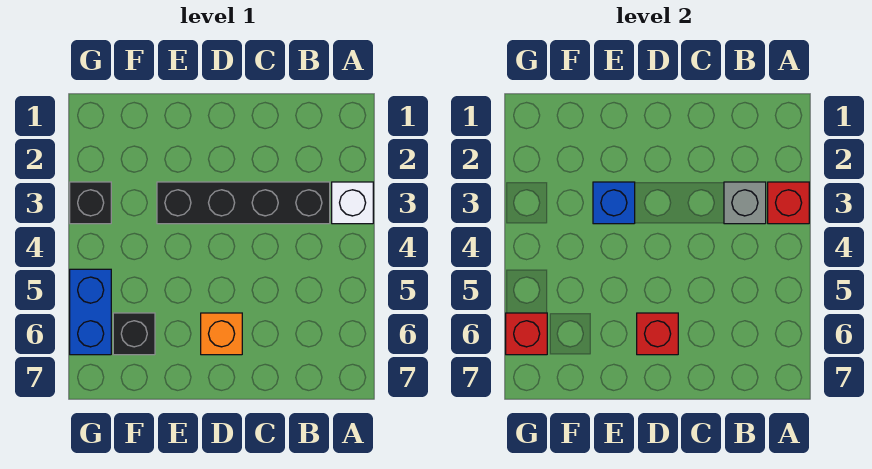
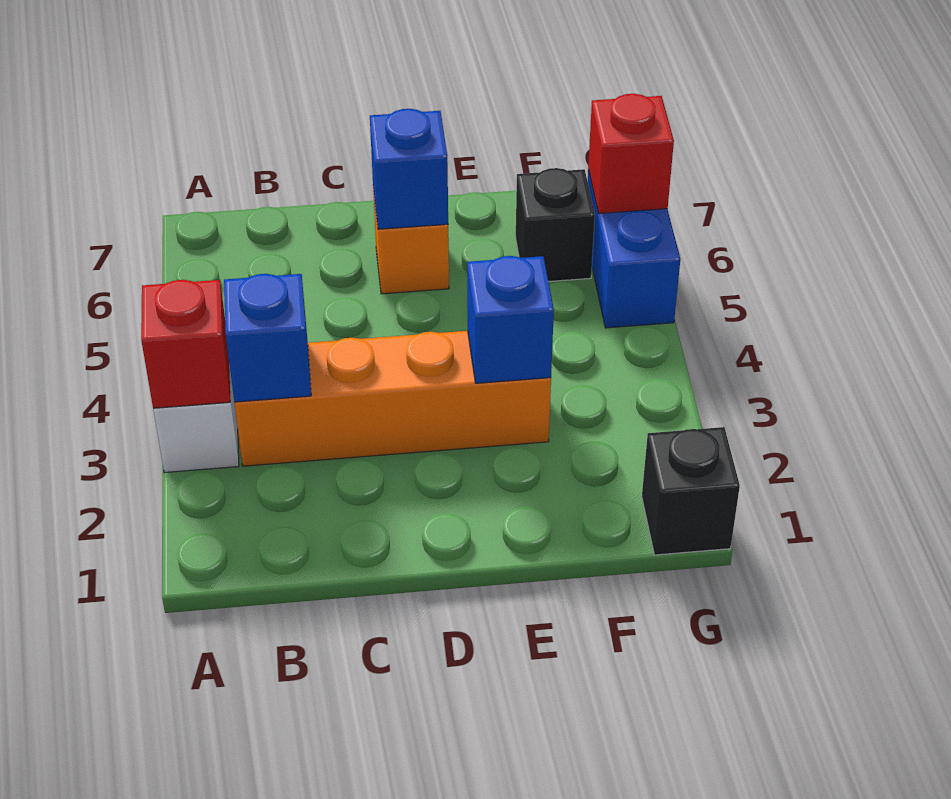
black brick B3:E3 level 1 -> orange brick B3:E3 level 1
grey brick B3 level 2 -> blue brick B3 level 2
red brick D6 level 2 -> blue brick D6 level 2
black brick G3 level 1 -> black brick G1 level 1

